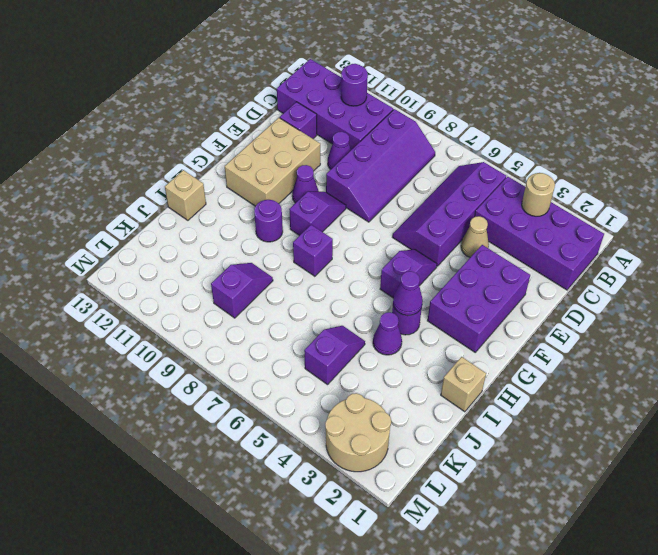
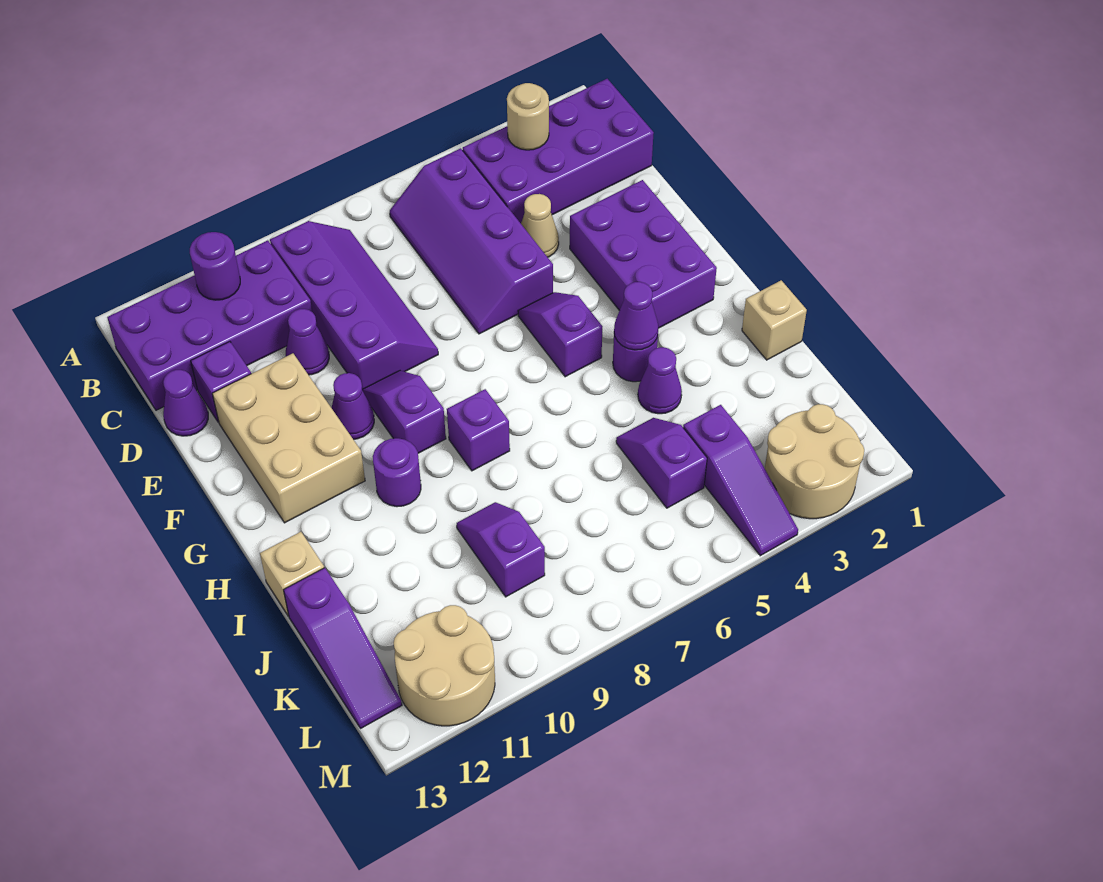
none -> purple cone D13 level 1
none -> purple slope J13:L13 level 1 top J
none -> purple slope K4:M4 level 1 top K
none -> tan round brick L11:M12 level 1

